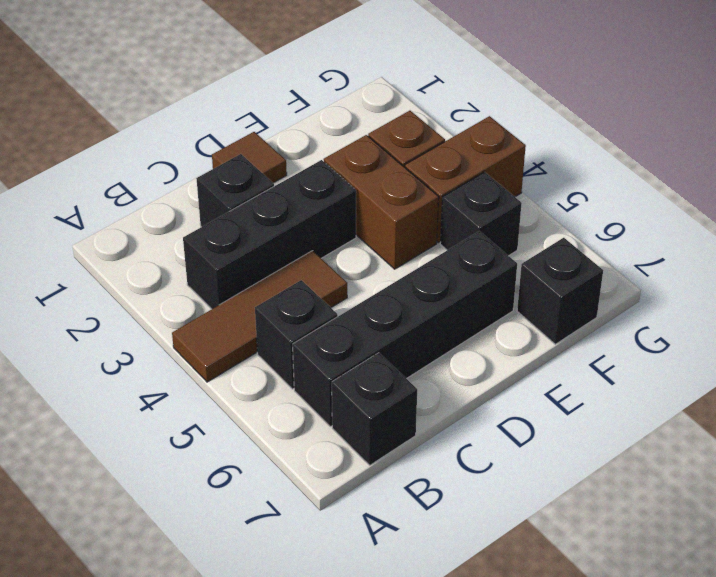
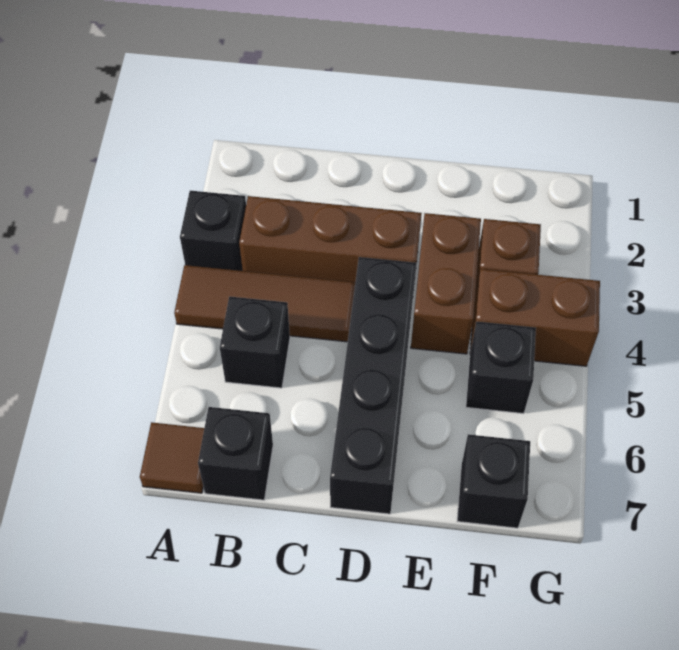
black brick B3:D3 level 1 -> brown brick B3:D3 level 1
black brick B6:E6 level 1 -> black brick D4:D7 level 1
black brick C2 level 1 -> black brick A3 level 1
brown tile D1 level 1 -> brown tile A7 level 1

